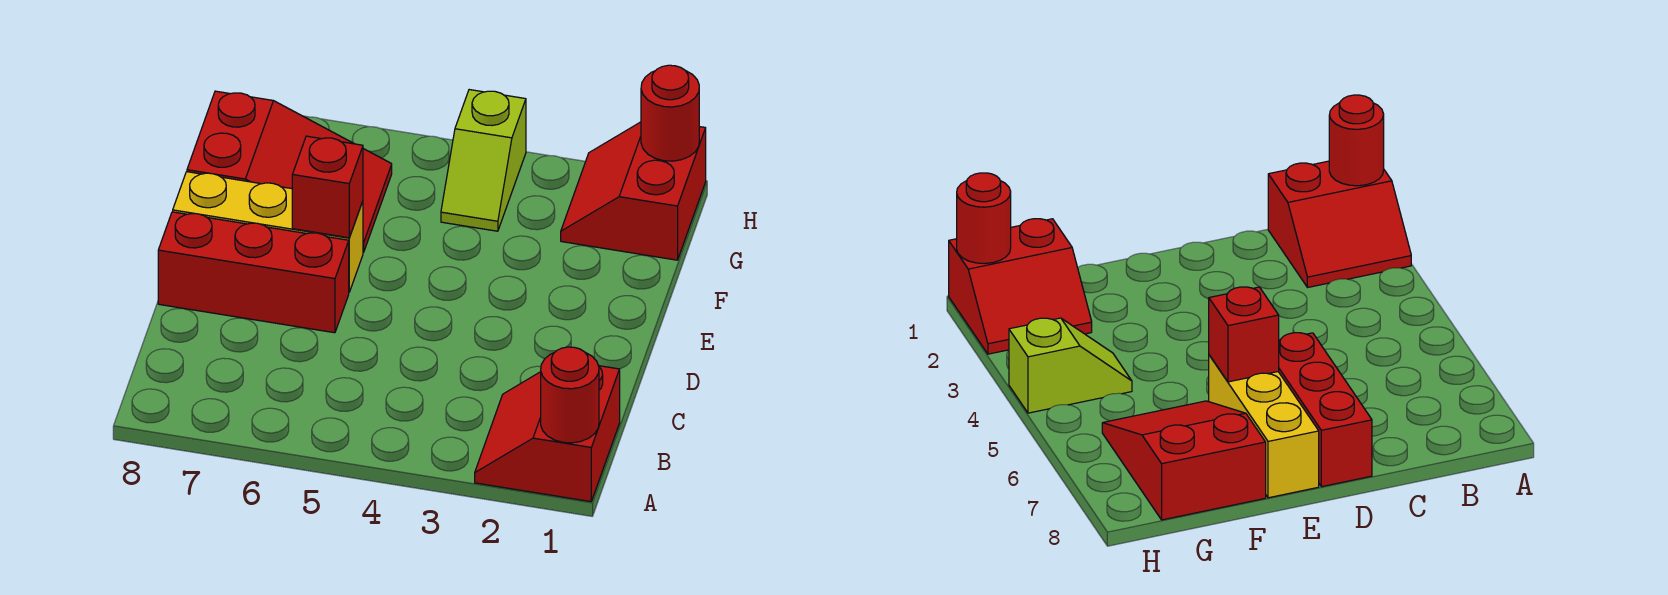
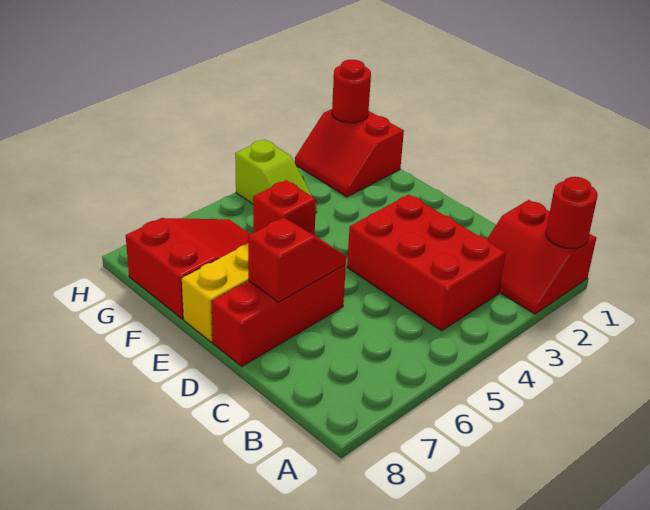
none -> red brick B3:D4 level 1
none -> red slope D6:D7 level 2 top 7

